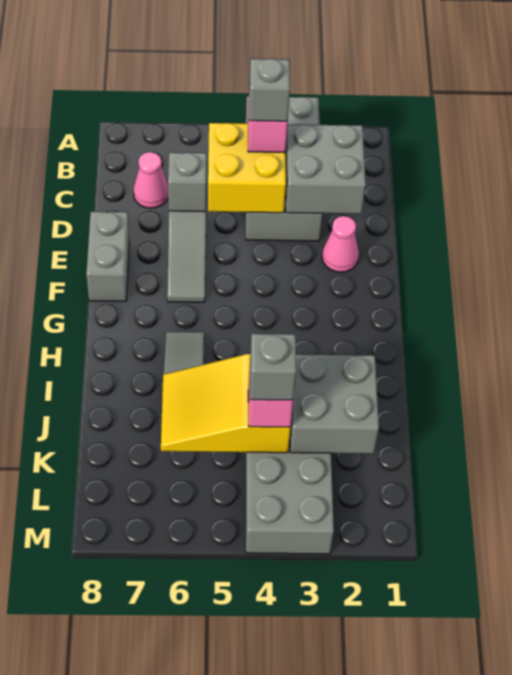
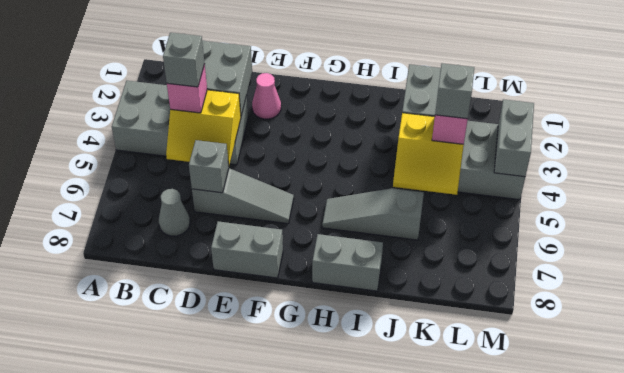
yellow brick C4:D5 level 2 -> yellow slope C4:D5 level 2 top 4
pink cone C7 level 1 -> grey cone C7 level 1
none -> grey brick H8:I8 level 1
yellow slope J4:K6 level 2 top 4 -> yellow slope J4:K5 level 2 top 4
none -> grey brick M3:M4 level 2

